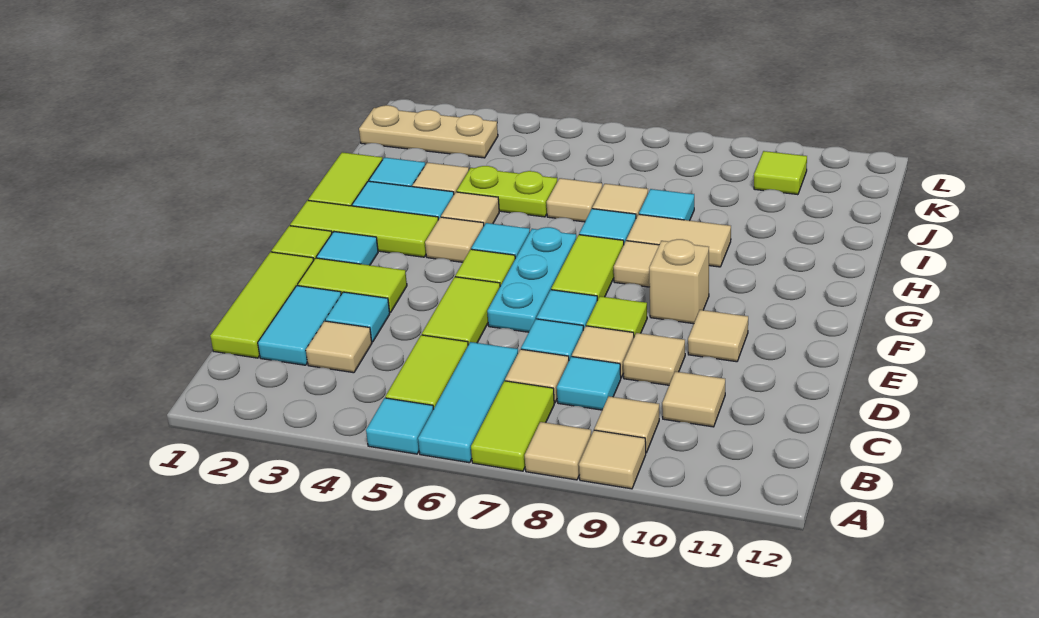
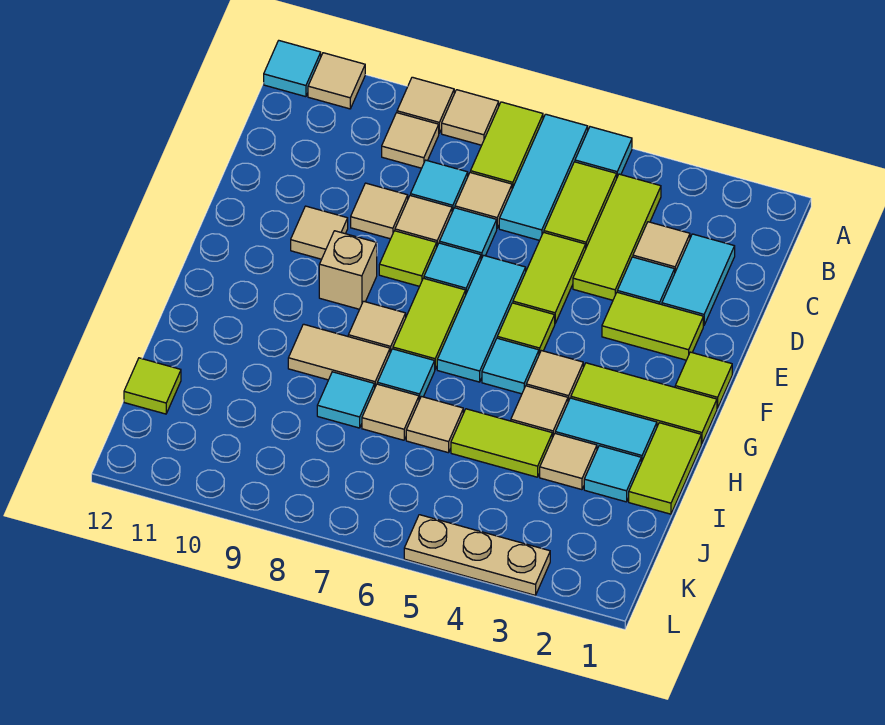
lime tile C1:E1 level 1 -> lime tile B4:D4 level 1
tan tile C10 level 1 -> tan tile A11 level 1
cyan plate E6:G6 level 1 -> cyan tile E6:G6 level 1
cyan tile F2 level 1 -> cyan tile A12 level 1
lime plate I4:I5 level 1 -> lime tile I4:I5 level 1
tan plate K1:K3 level 1 -> tan plate L3:L5 level 1
lime tile K10 level 1 -> lime tile J12 level 1

